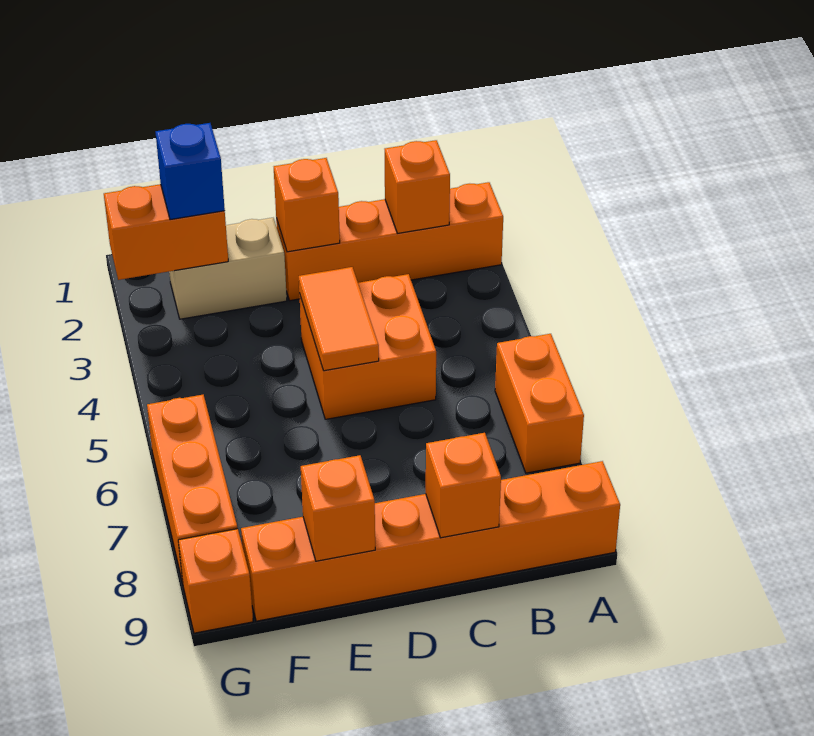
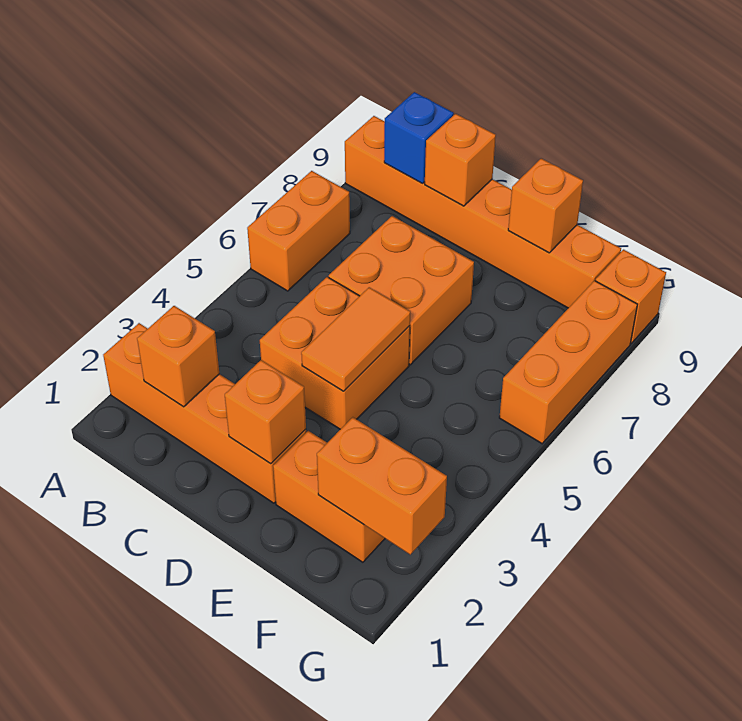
none -> orange brick C6:D7 level 1
tan brick E2:F2 level 1 -> orange brick E2:F2 level 1
blue brick F2 level 3 -> blue brick B9 level 2

